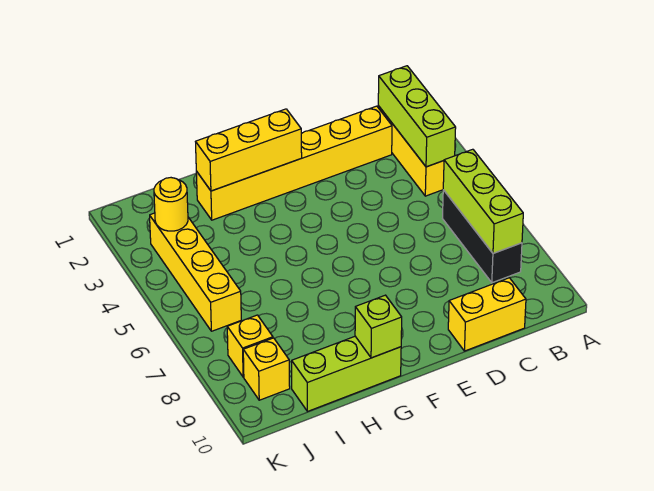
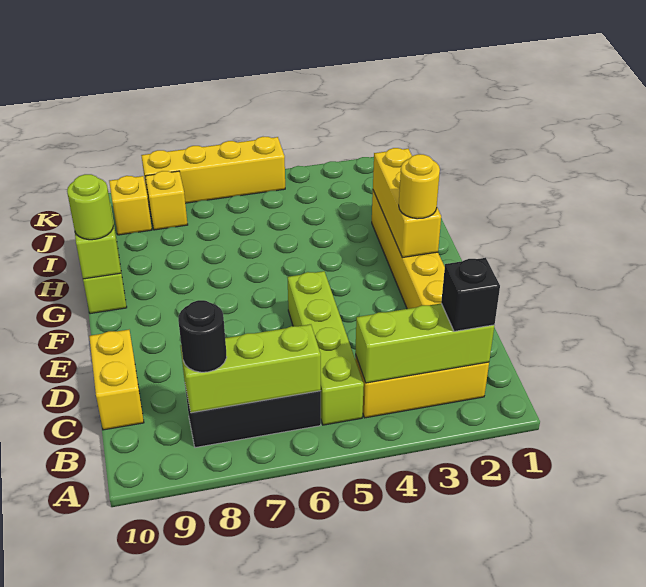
none -> black brick B2 level 3
none -> lime brick B5:E5 level 1
none -> black round brick B8 level 3
none -> lime round brick G10 level 3
yellow brick J3:J6 level 1 -> yellow brick K5:K8 level 1
yellow round brick J3 level 2 -> yellow round brick F2 level 3

